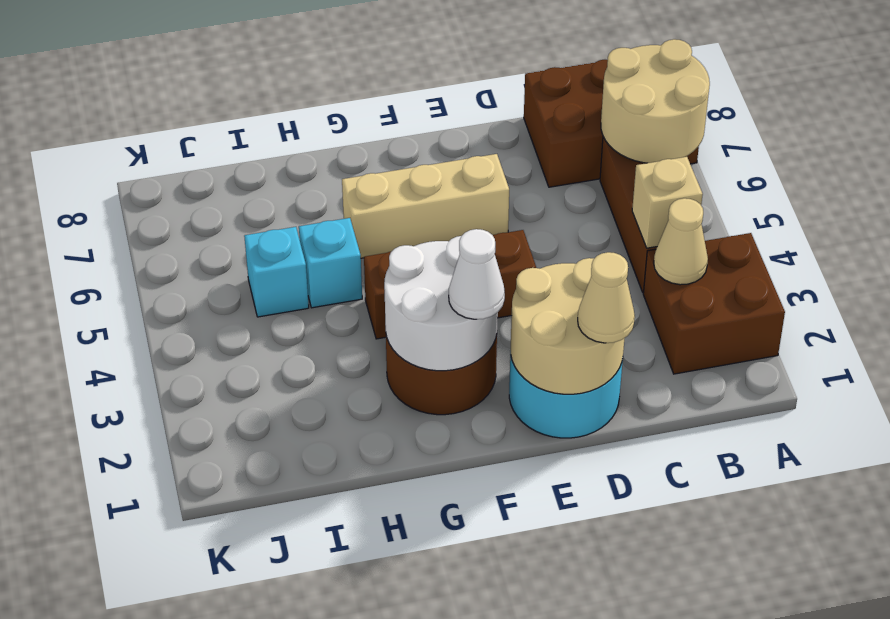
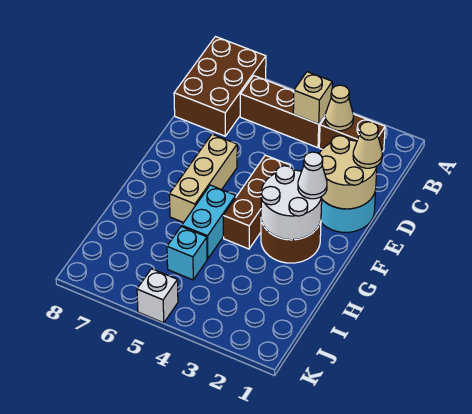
brown brick A2:B3 level 1 -> brown brick B2:B3 level 1
tan round brick A6:B7 level 2 -> none
cyan brick H5 level 1 -> cyan brick G5:H5 level 1
none -> white brick K5 level 1

